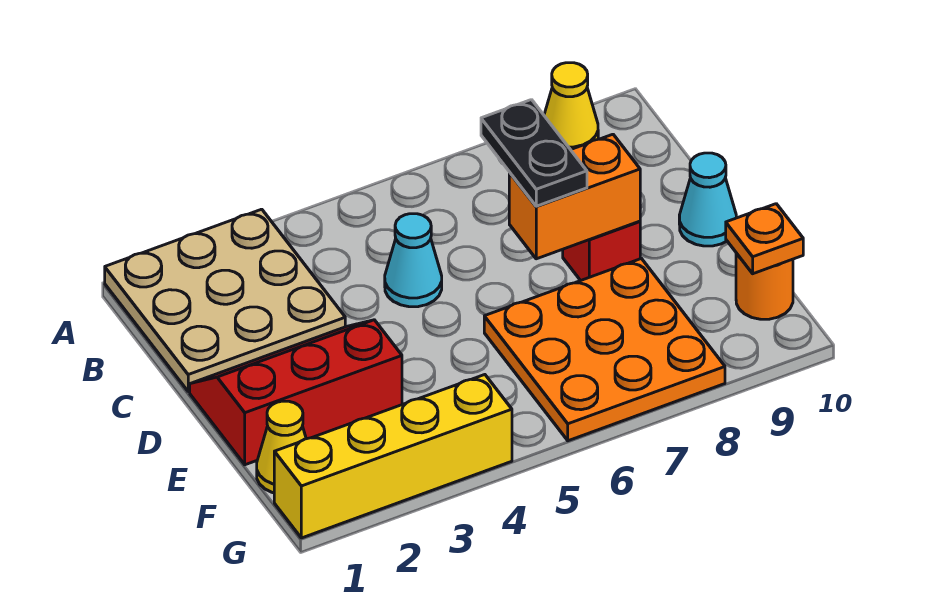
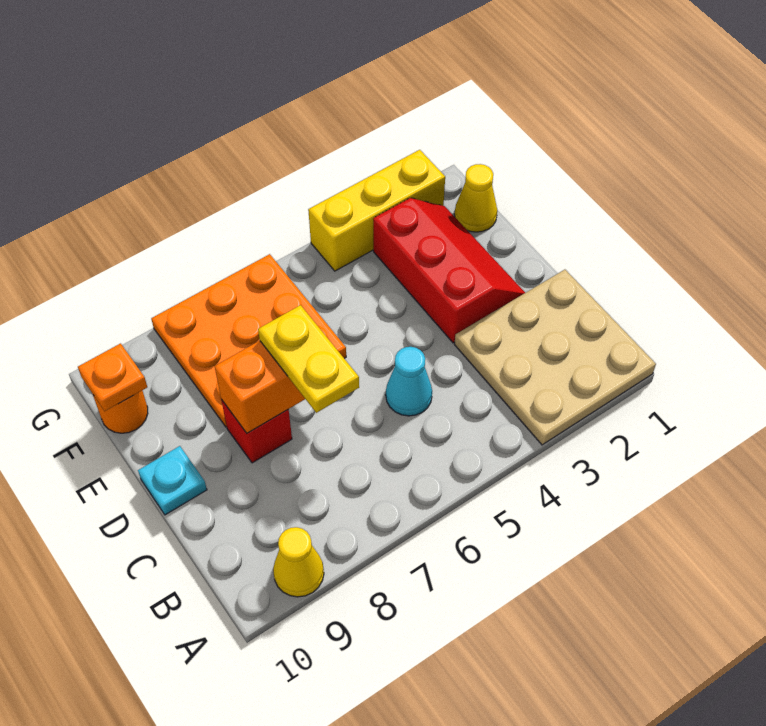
black plate C7:D7 level 3 -> yellow plate C7:D7 level 3
red slope D1:E3 level 1 top E -> red slope D2:F3 level 1 top 3
cyan cone D10 level 1 -> cyan plate D10 level 1
yellow brick G1:G4 level 1 -> yellow brick G2:G4 level 1

